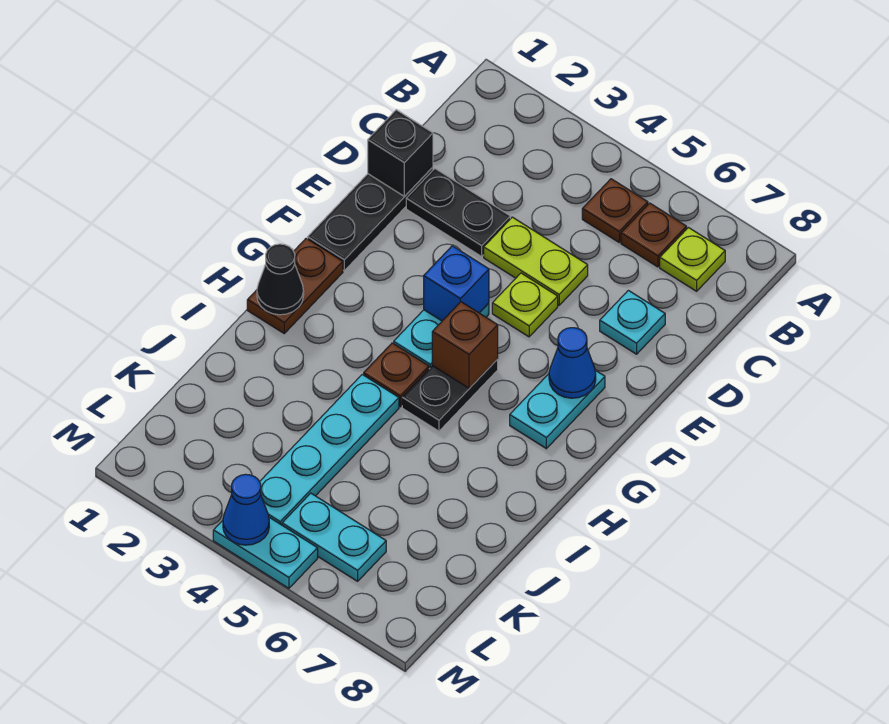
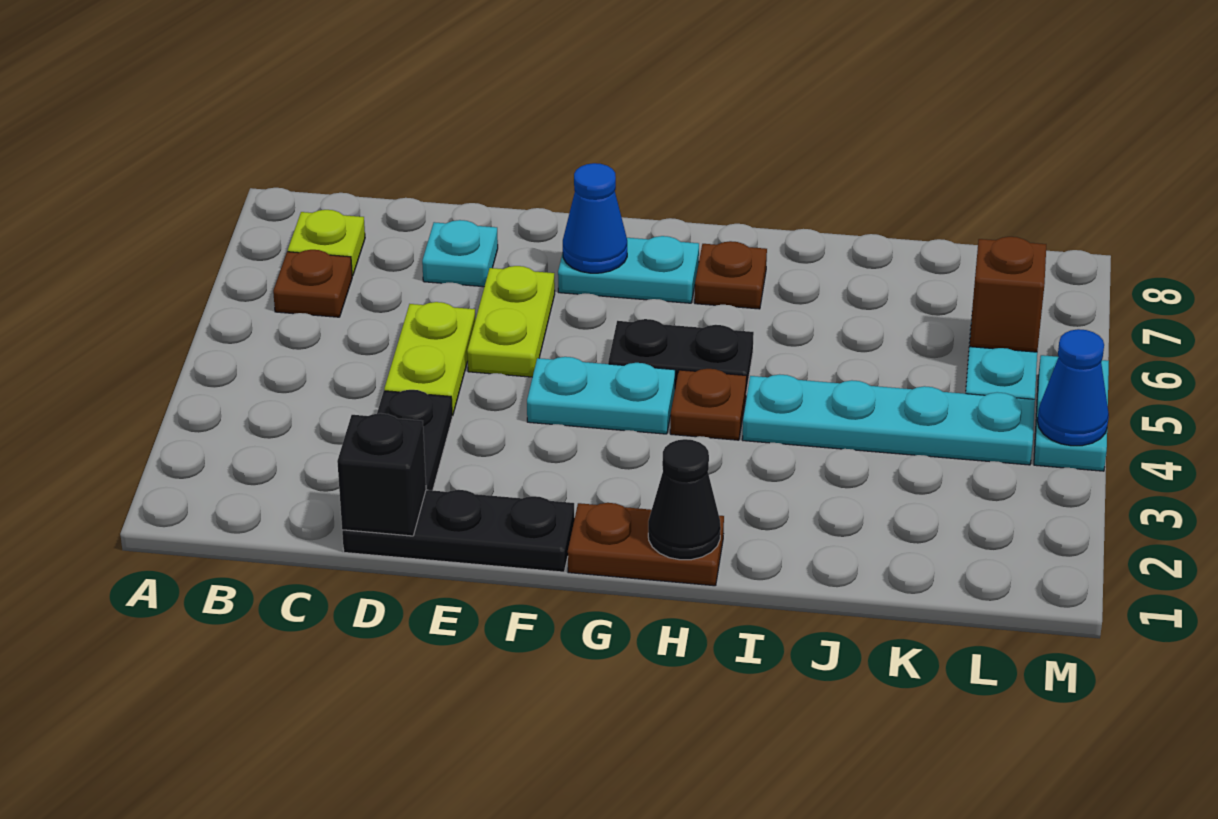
brown plate B5 level 1 -> brown plate H7 level 1
lime plate E5 level 1 -> lime plate E5:E6 level 1
blue brick F4 level 2 -> none
brown brick G5 level 2 -> brown brick L6 level 2

